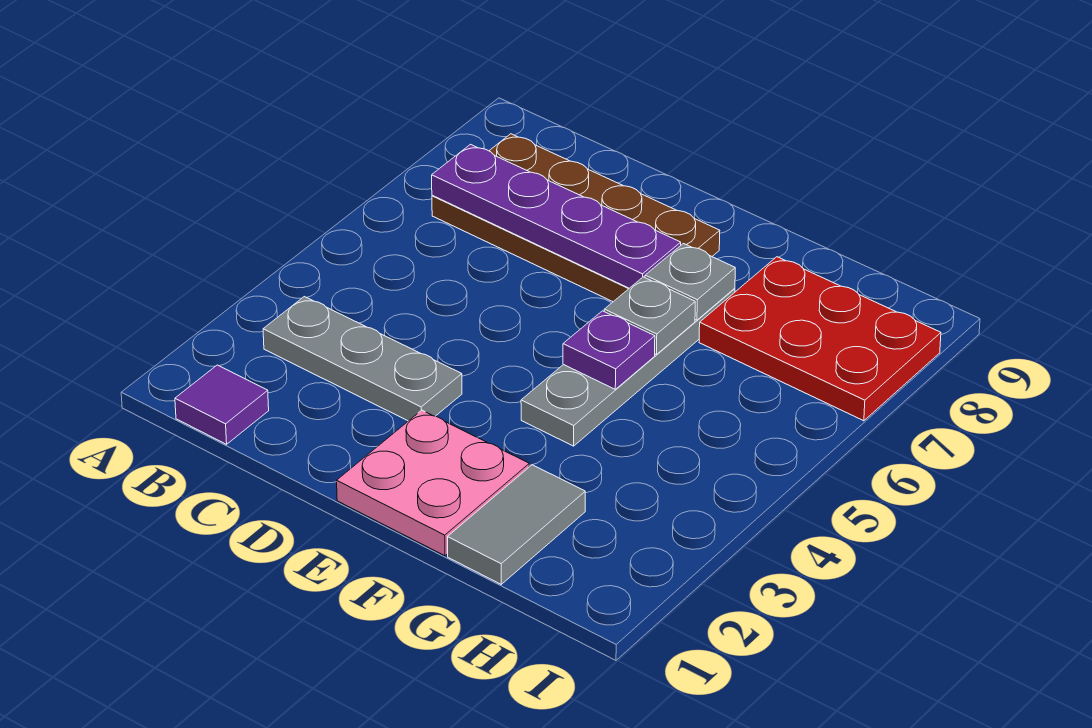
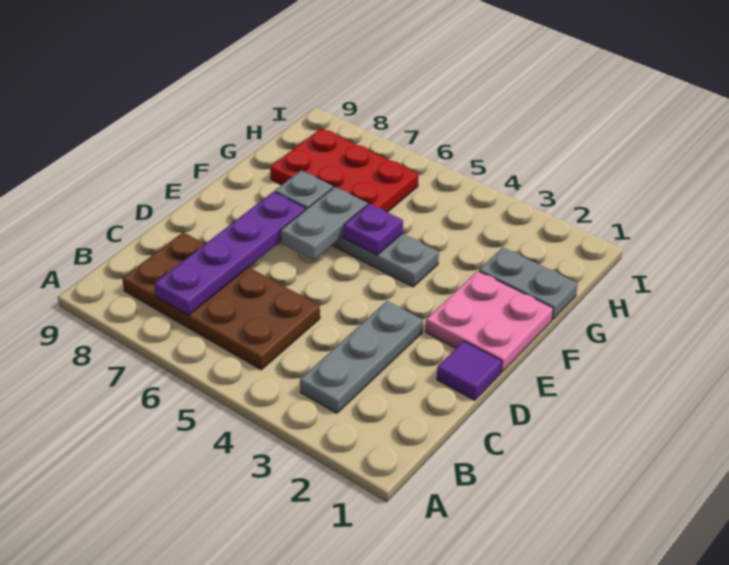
purple tile B1 level 1 -> purple tile D1 level 1
brown plate B7:E8 level 1 -> brown plate B5:C8 level 1
grey plate F6 level 2 -> grey plate E6:F6 level 2
grey tile G1:G2 level 1 -> grey plate G1:G2 level 1
red plate G7:I8 level 1 -> red plate G6:H8 level 1

